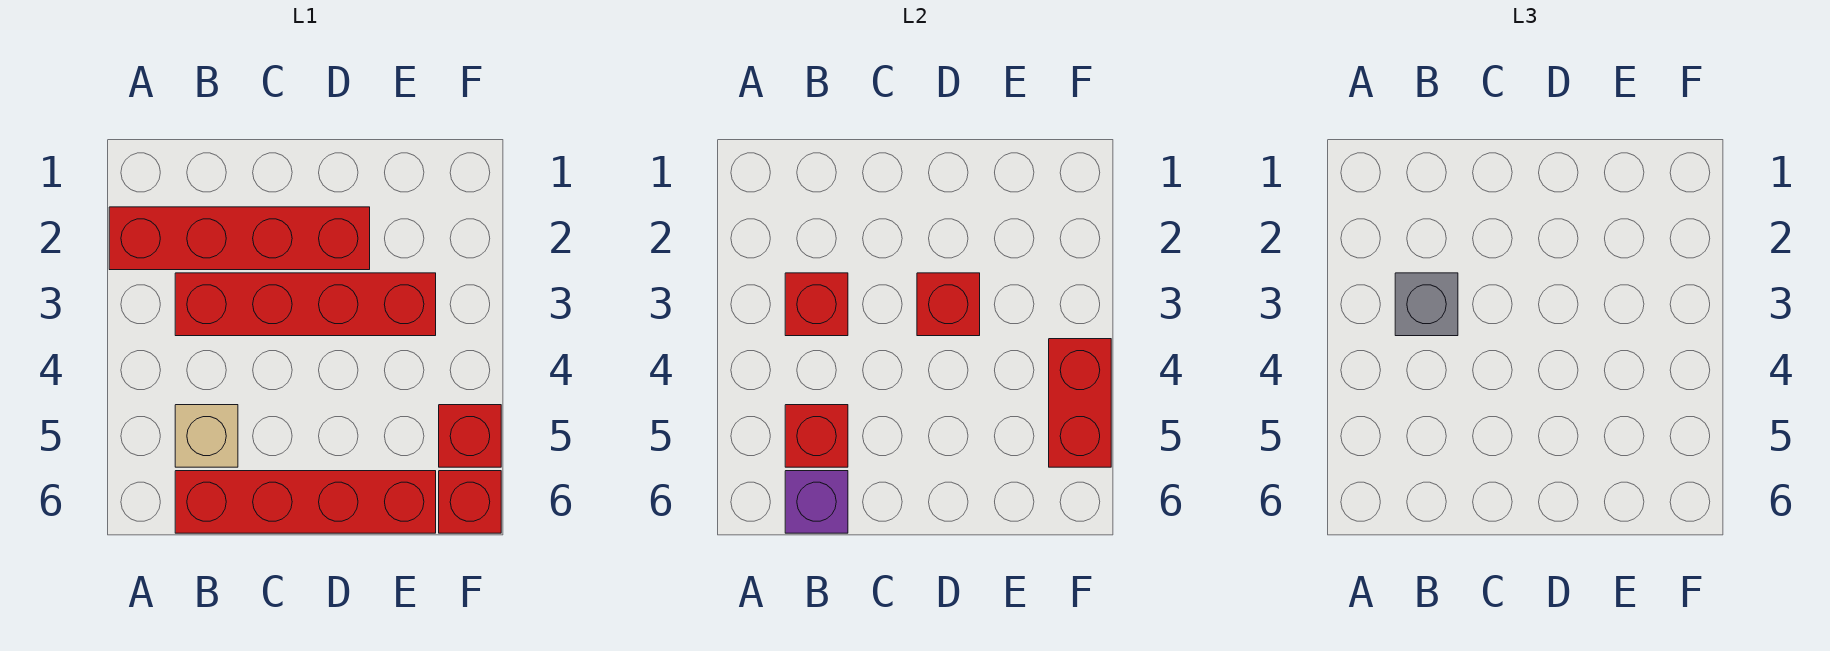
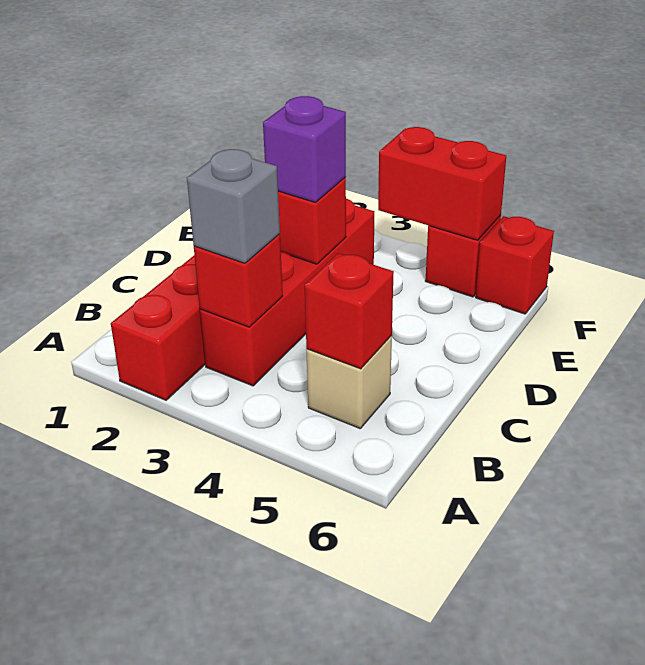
red brick B6:E6 level 1 -> none
purple brick B6 level 2 -> purple brick D3 level 3

